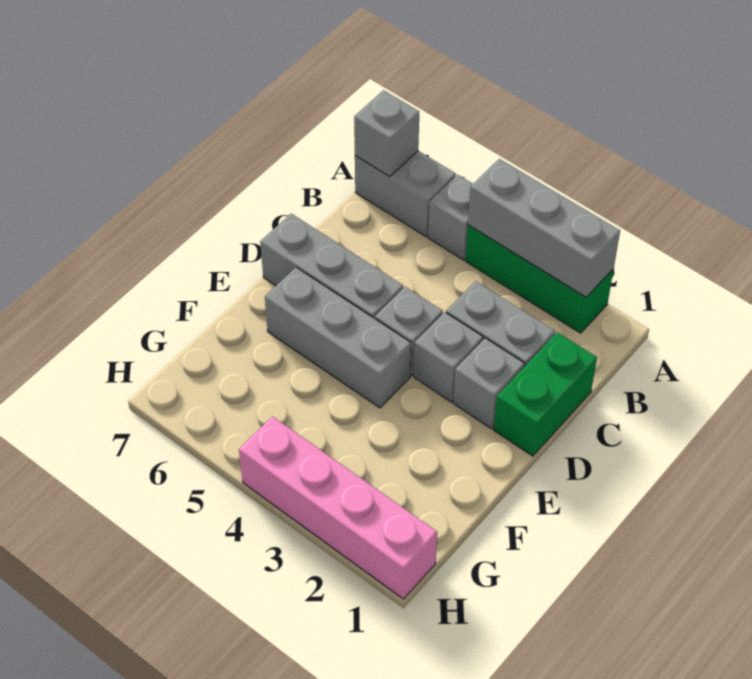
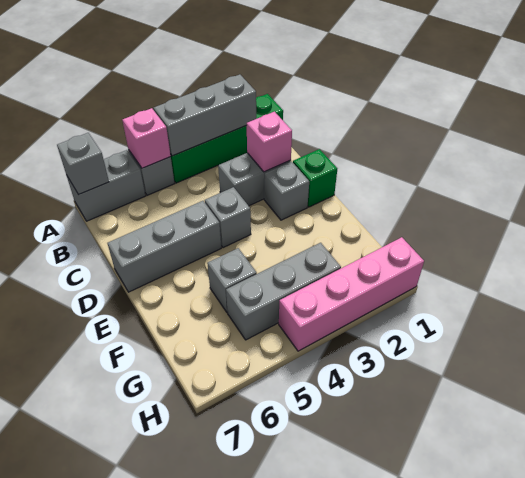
green brick A2:A4 level 1 -> green brick A1:A4 level 1
none -> pink brick A5 level 2
green brick C1:D1 level 1 -> green brick D1 level 1
none -> pink brick C2 level 2
grey brick D3 level 1 -> grey brick F5 level 1
grey brick E4:E6 level 1 -> grey brick G3:G5 level 1

